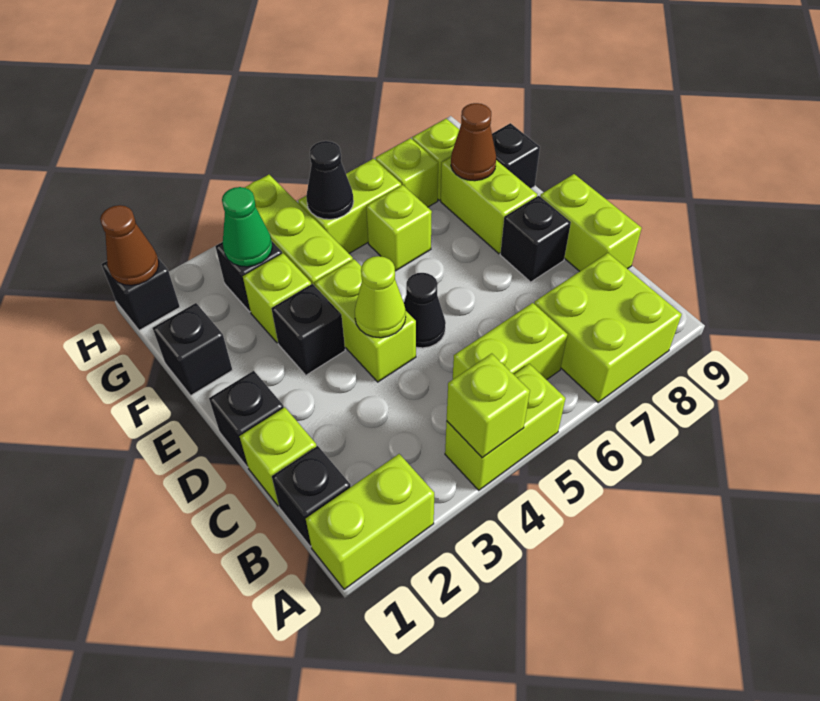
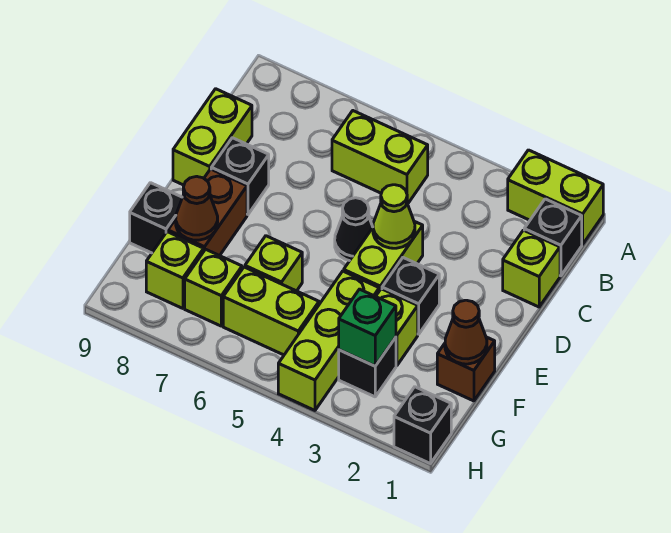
lime brick A4:A5 level 1 -> none
lime brick A4 level 2 -> none
lime brick A7:B8 level 1 -> none
black brick D1 level 1 -> none
lime brick E8:F8 level 1 -> brown brick E8:F8 level 1
black brick F1 level 1 -> brown brick F1 level 1
green cone G3 level 2 -> green brick G3 level 2
black cone G5 level 2 -> none
brown cone H1 level 2 -> brown cone F1 level 2

